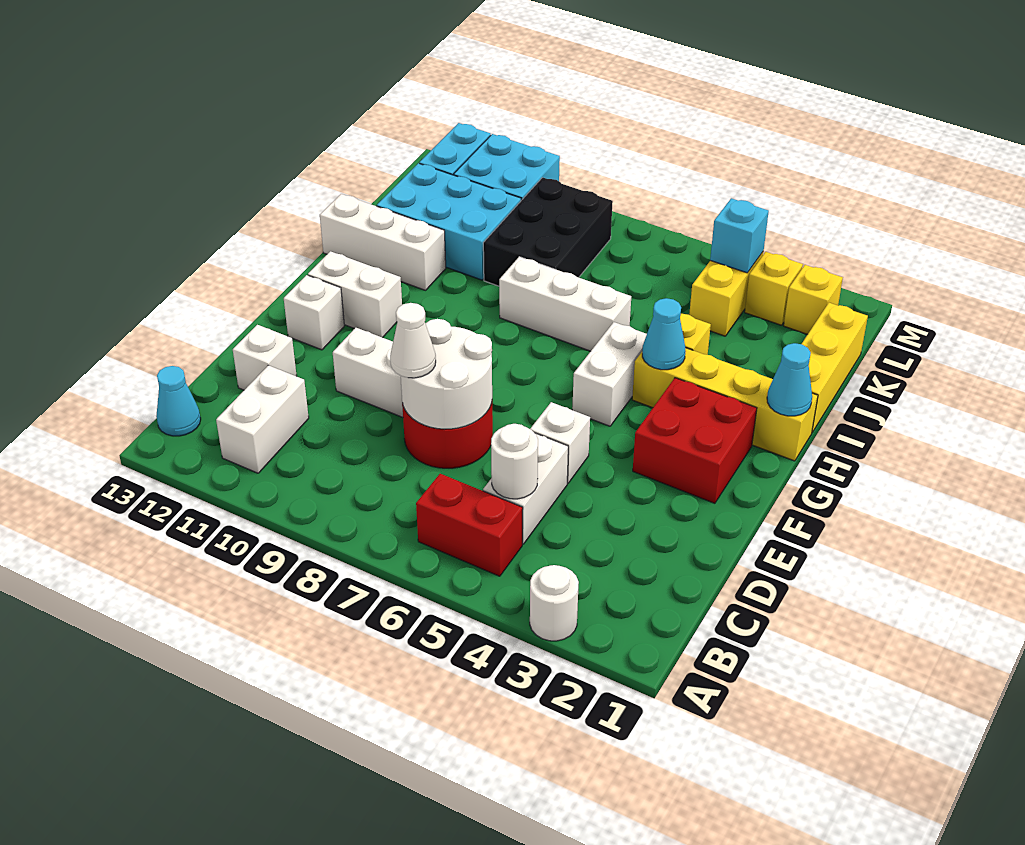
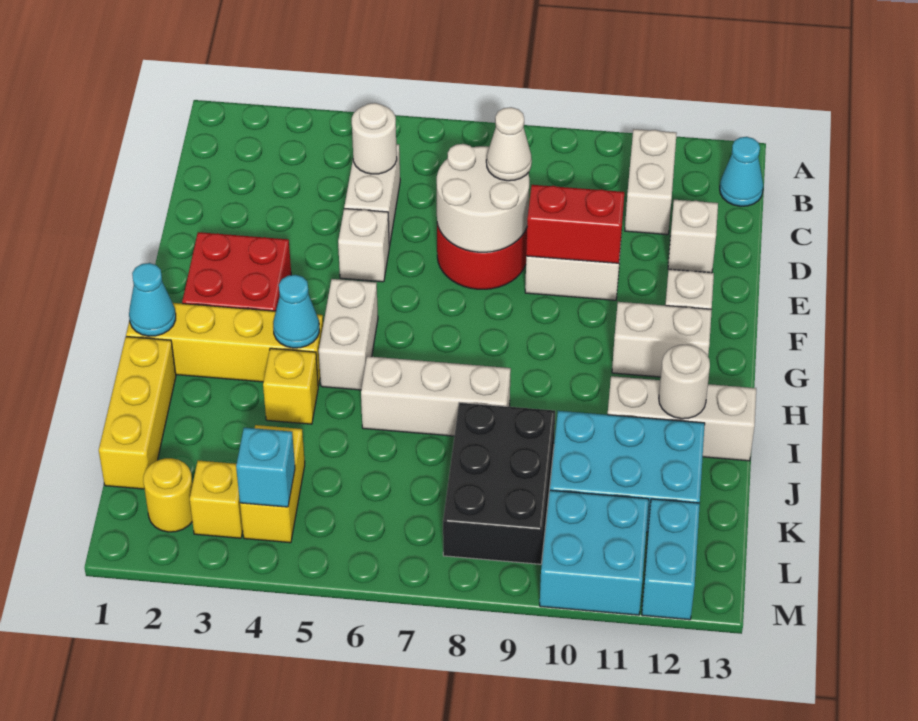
white round brick A3 level 1 -> white round brick I12 level 2
red brick B5:B6 level 1 -> red brick E9:E10 level 2
yellow brick L2 level 1 -> yellow round brick L2 level 1

